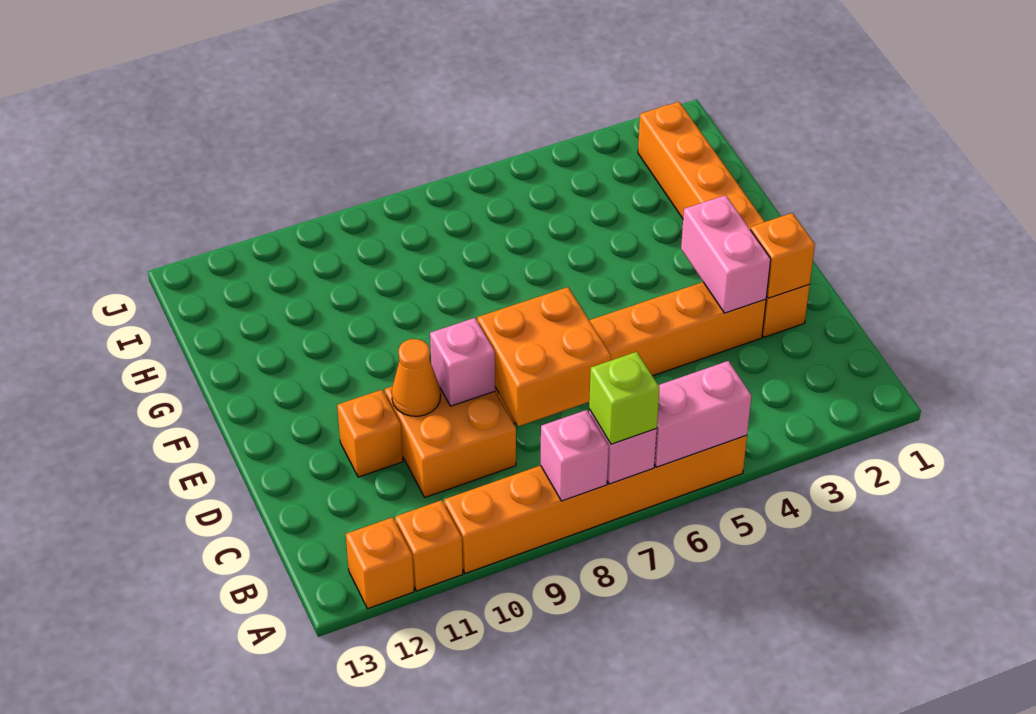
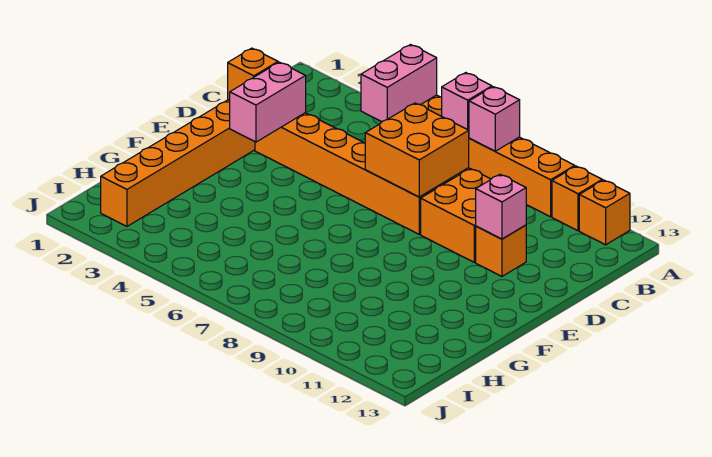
pink brick A5:A6 level 2 -> pink brick A5:B5 level 2
lime brick A7 level 3 -> none
pink brick D9 level 2 -> pink brick D11 level 2
orange cone D10 level 2 -> none

